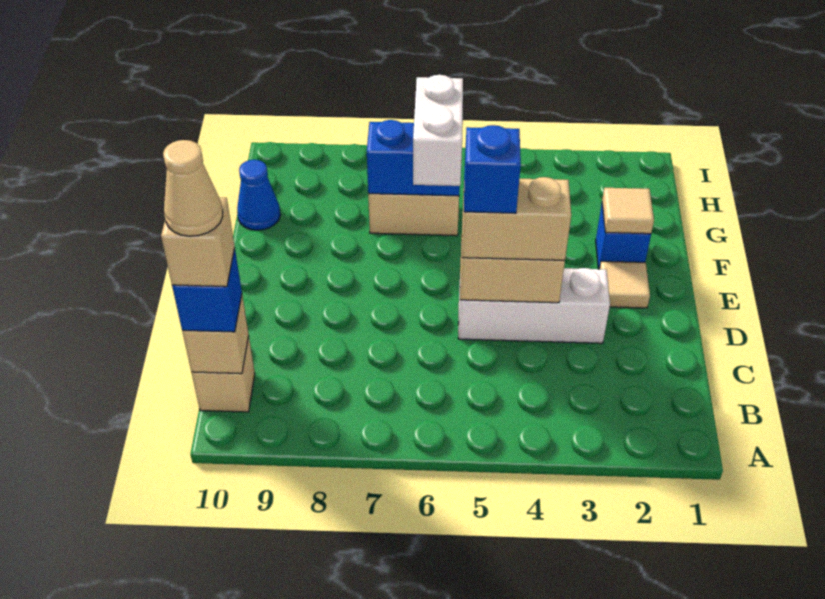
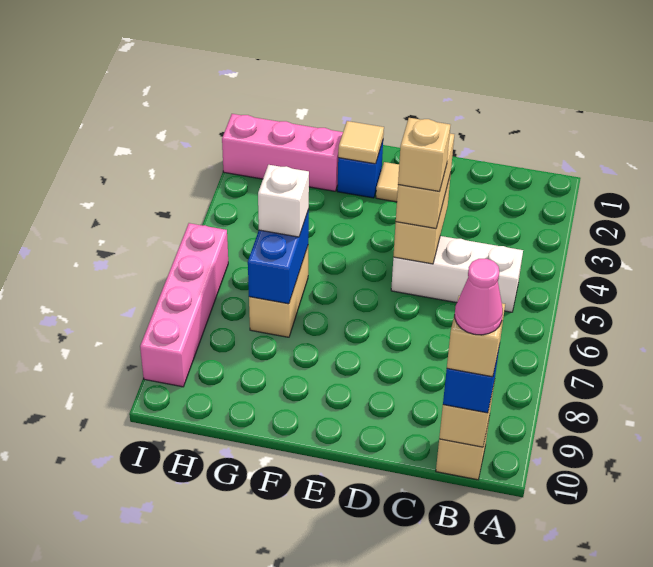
tan cone B10 level 5 -> pink cone B10 level 5
white brick D3:D5 level 1 -> white brick B5:D5 level 1
blue brick D5 level 4 -> tan brick D5 level 4
white brick F6:G6 level 3 -> white brick G6 level 3
none -> pink brick G2:I2 level 1
blue cone G10 level 1 -> none
none -> pink brick I6:I9 level 1

